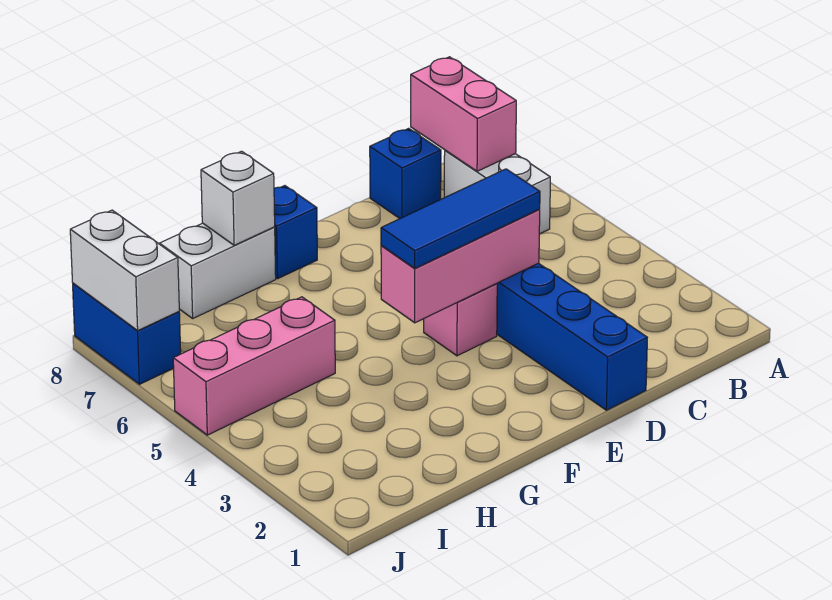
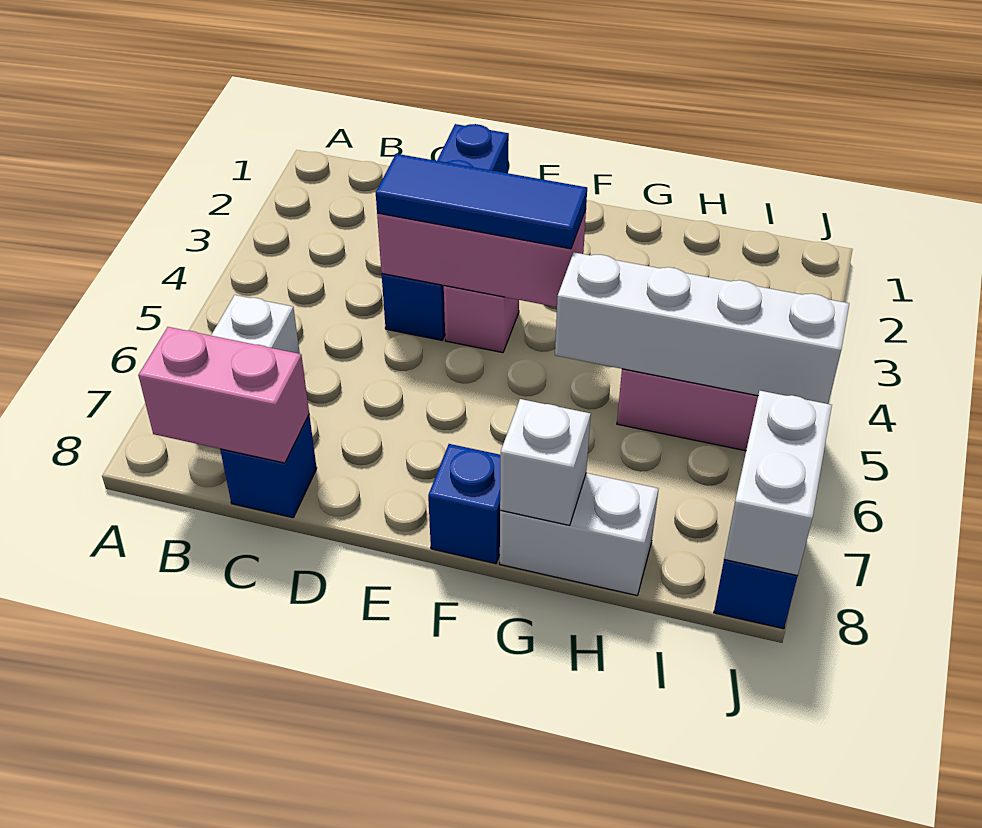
pink brick B7:B8 level 2 -> pink brick B8:C8 level 2
none -> white brick G5:J5 level 2

